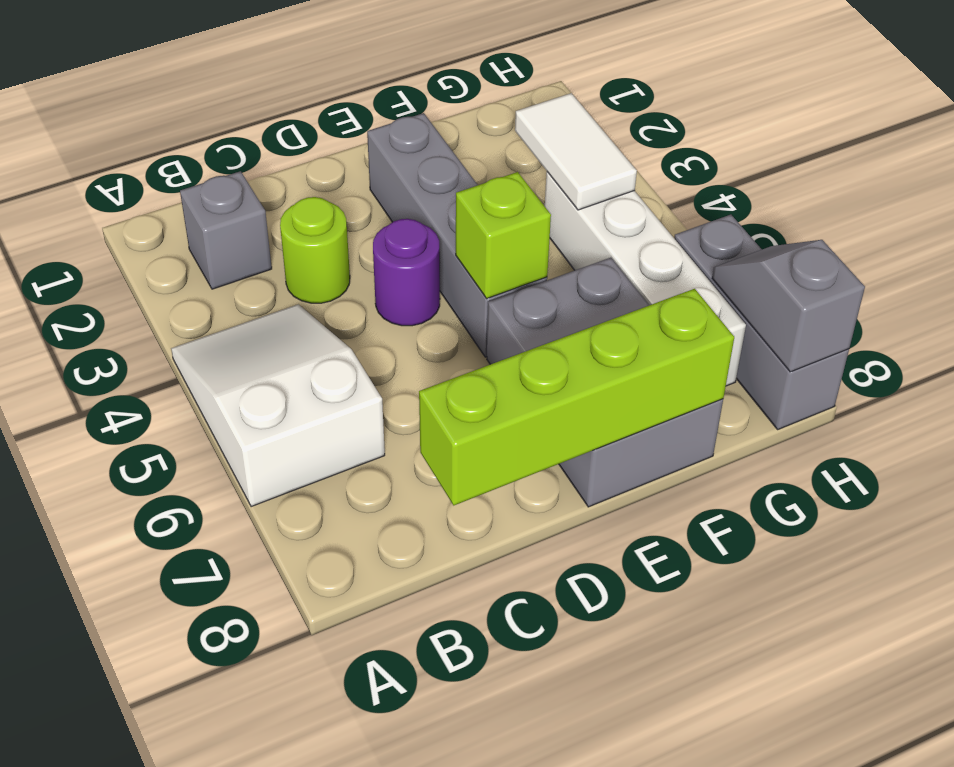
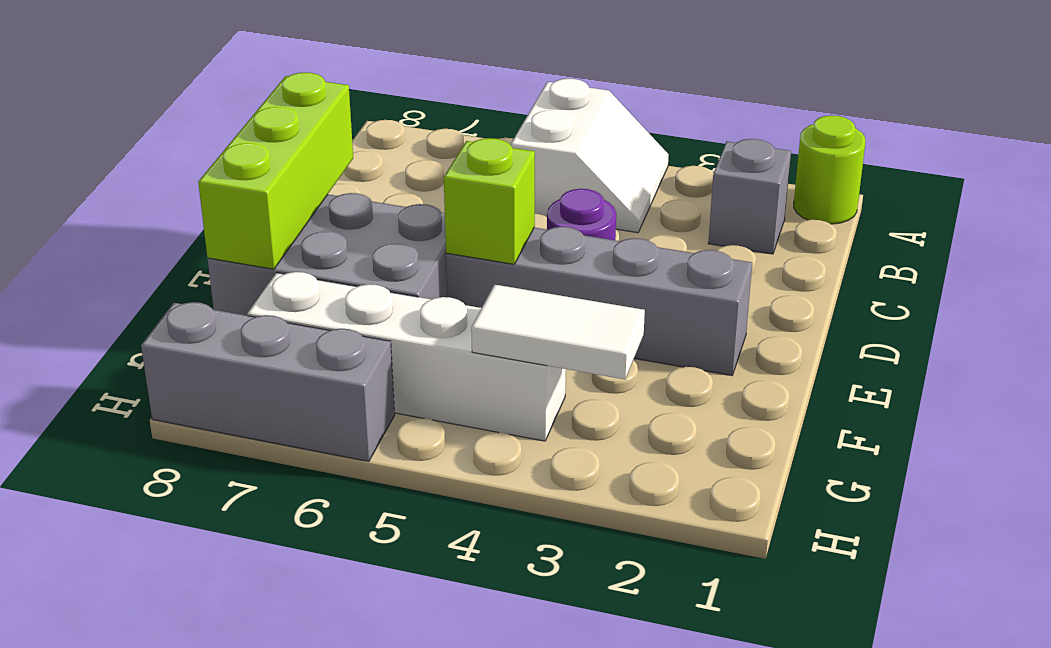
white slope A4:B6 level 1 top 6 -> white slope A4:B5 level 1 top 5
lime round brick C3 level 1 -> lime round brick A1 level 1
lime brick C8:F8 level 2 -> lime brick D8:F8 level 2
grey slope H7:H8 level 2 top 8 -> none

